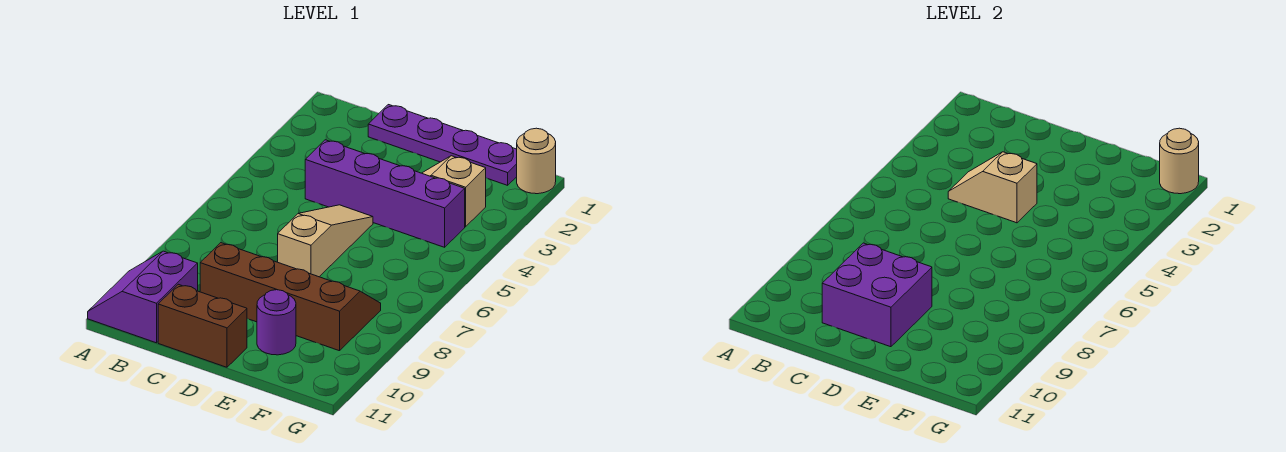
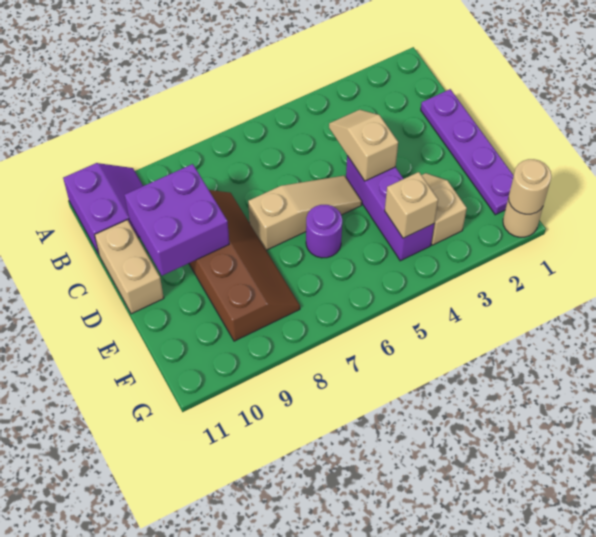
purple slope A10:B11 level 1 top B -> purple slope A10:B11 level 1 top 11
purple brick C4:F4 level 1 -> purple brick D4:F4 level 1
brown brick C11:D11 level 1 -> tan brick C11:D11 level 1
purple round brick E10 level 1 -> purple round brick E6 level 1
none -> tan brick F4 level 2

